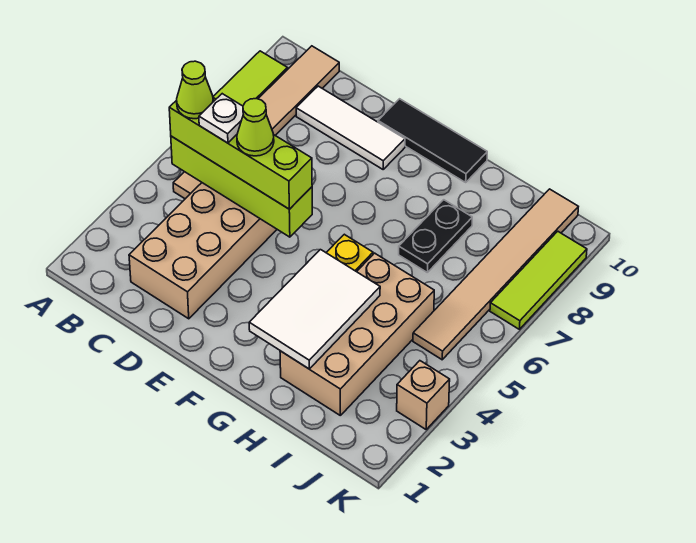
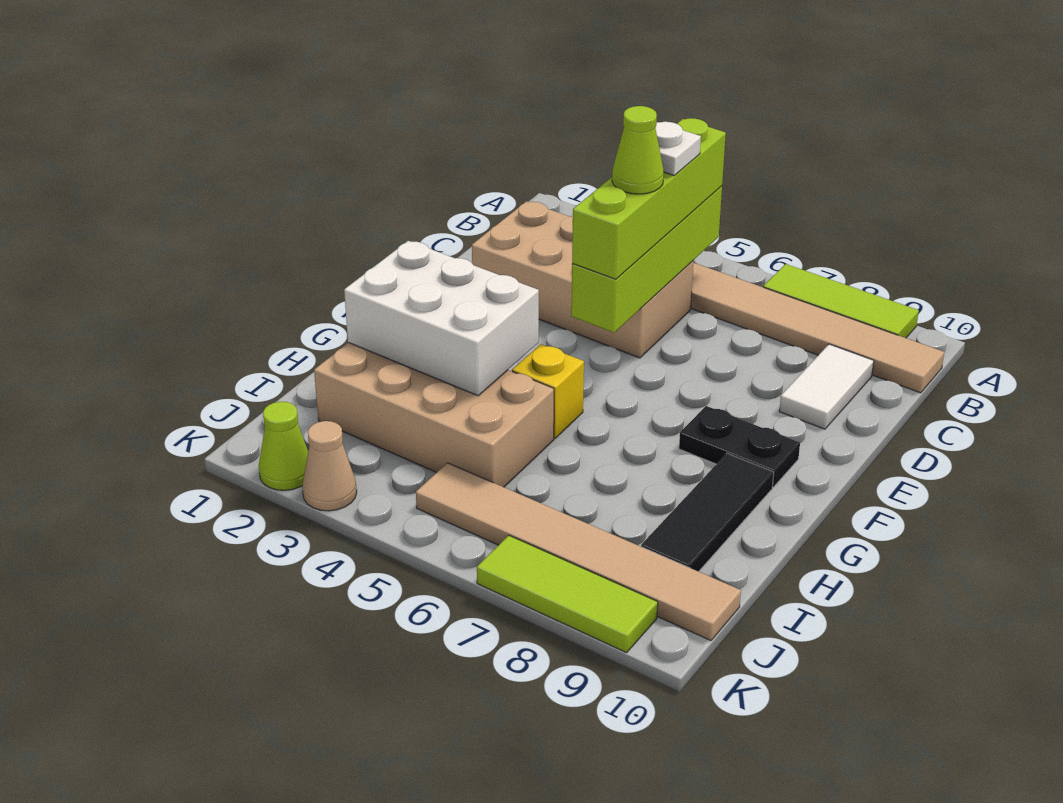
lime cone B5 level 4 -> lime cone K2 level 1
white tile C9:E9 level 1 -> white tile C9:D9 level 1
black tile E10:G10 level 1 -> black tile G9:I9 level 1
white tile G2:H4 level 2 -> white brick G2:H4 level 2
black plate H7:H8 level 1 -> black plate F8:F9 level 1
tan brick K3 level 1 -> tan cone K3 level 1

